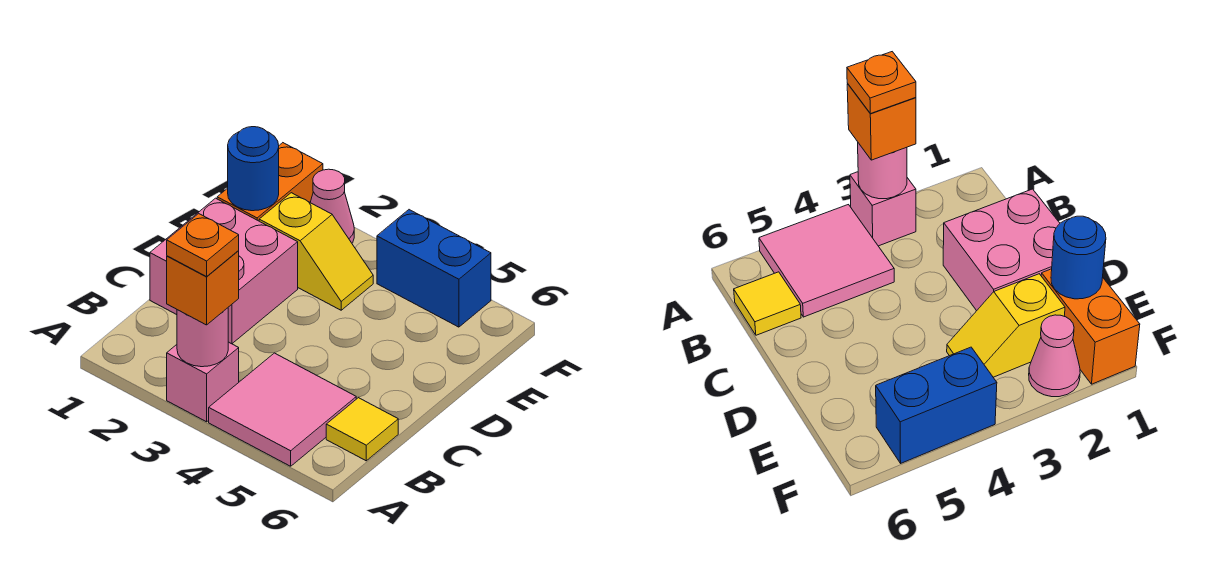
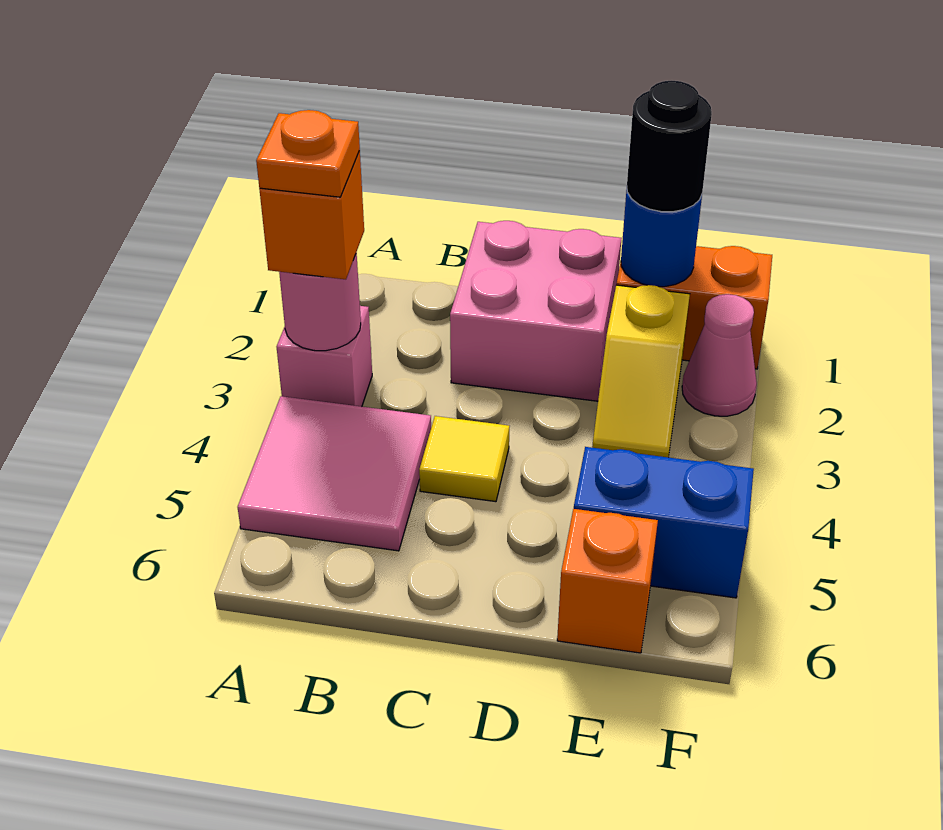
yellow tile B6 level 1 -> yellow tile C4 level 1
none -> black round brick E1 level 3
none -> orange brick E6 level 1
blue brick F4:F5 level 1 -> blue brick E5:F5 level 1

